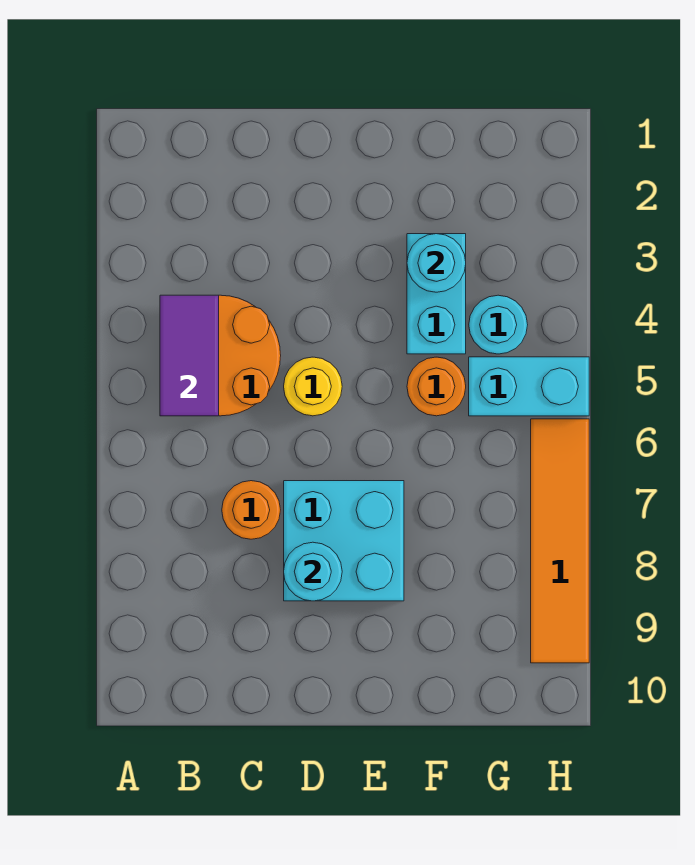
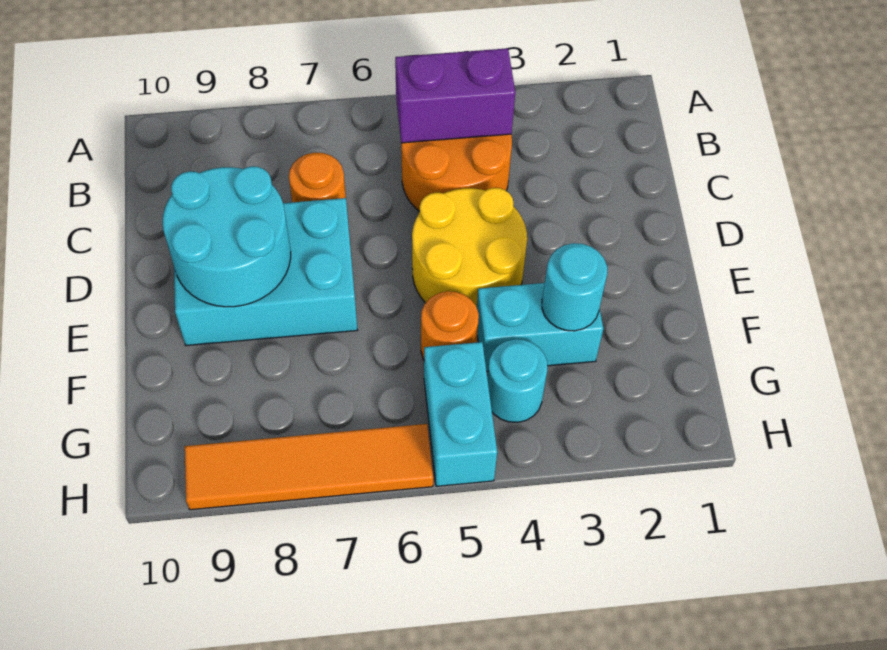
purple tile B4:B5 level 2 -> purple brick B4:B5 level 2
yellow round brick D5 level 1 -> yellow round brick D4:E5 level 1
cyan brick D7:E8 level 1 -> cyan brick D7:E9 level 1
cyan round brick D8 level 2 -> cyan round brick D8:E9 level 2

